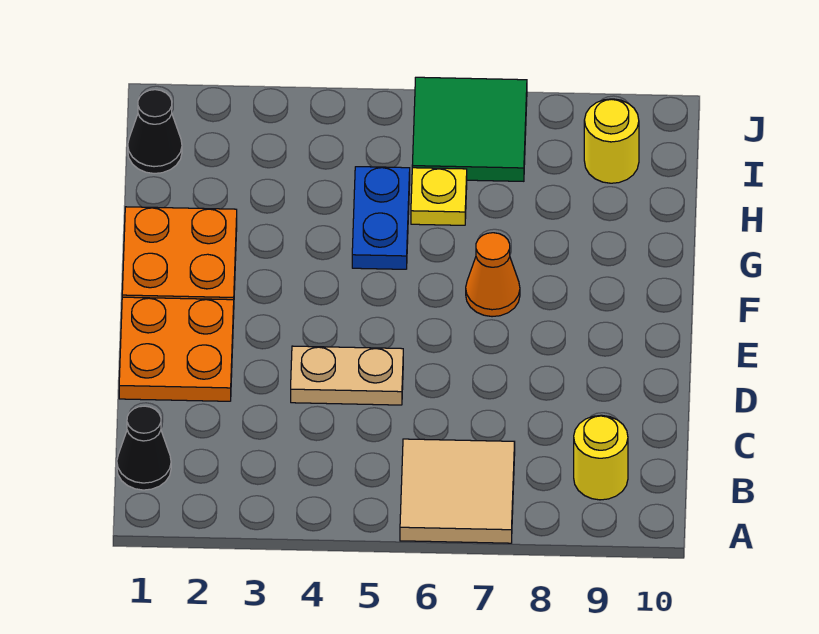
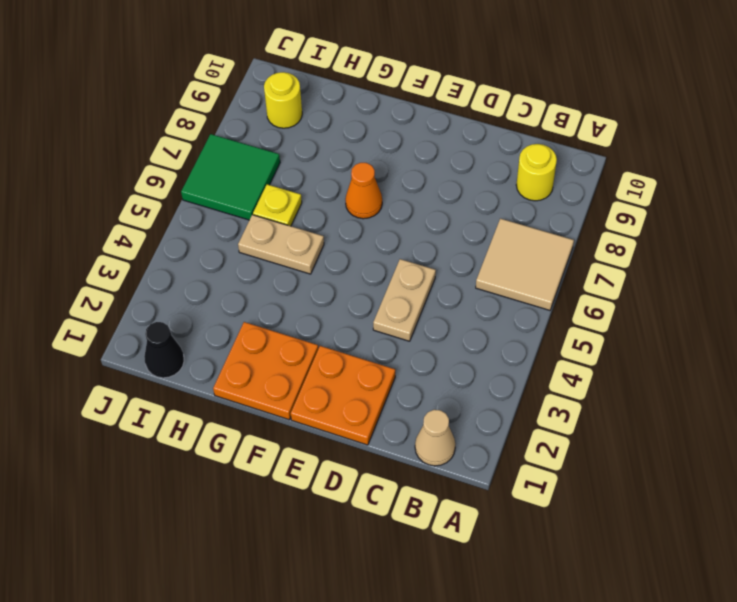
black cone B1 level 1 -> tan cone B1 level 1
blue plate G5:H5 level 1 -> tan plate G5:H5 level 1

